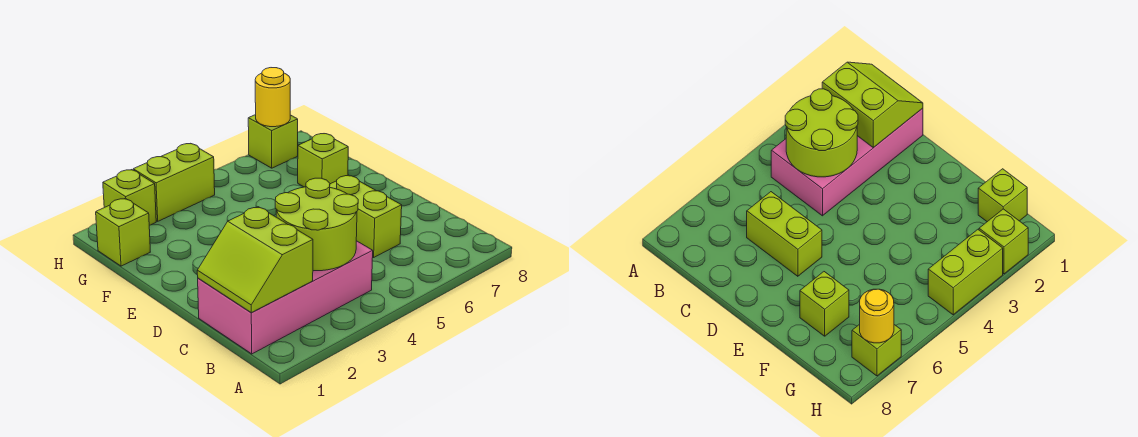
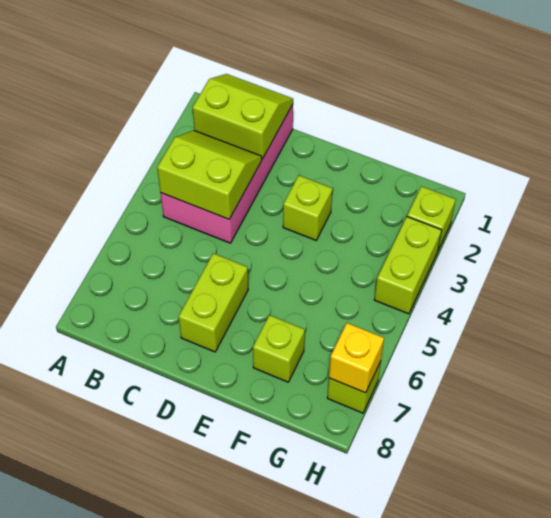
lime round brick B3:C4 level 2 -> lime slope B3:C4 level 2 top 4
lime brick C6:D6 level 1 -> lime brick D6:D7 level 1
lime brick G1 level 1 -> lime brick E3 level 1
yellow round brick H7 level 2 -> yellow brick H7 level 2

